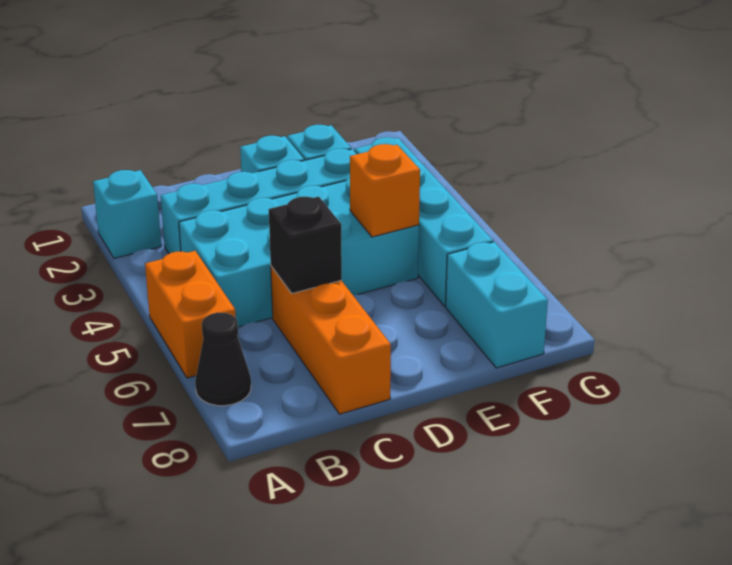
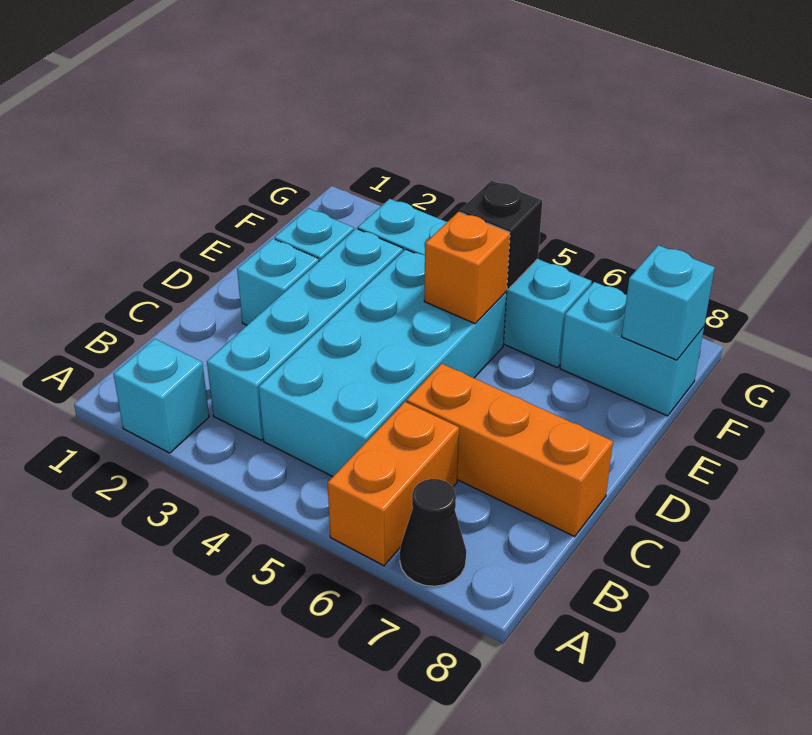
orange brick A5:A6 level 1 -> orange brick A6:B6 level 1
black brick C6 level 2 -> black brick F5 level 2
none -> cyan brick F8 level 2

